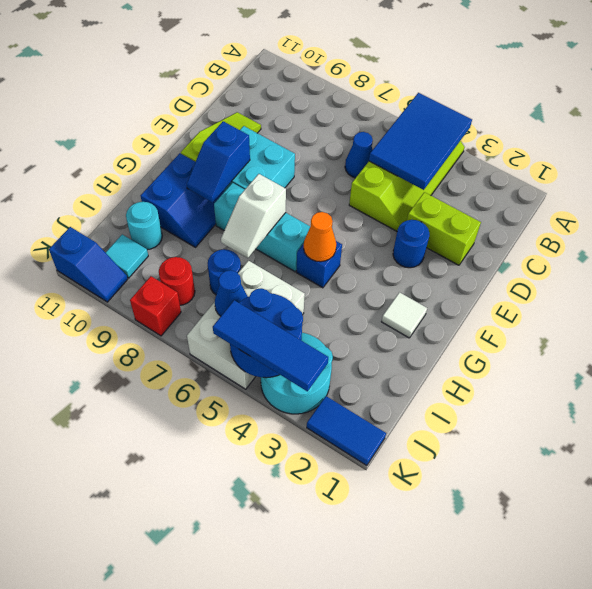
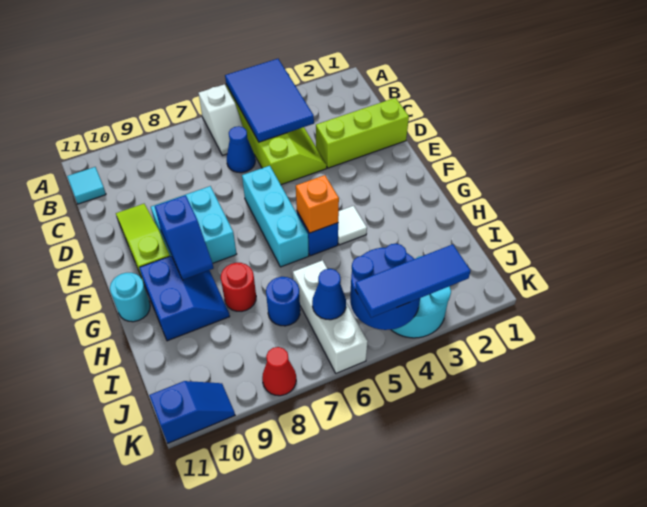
lime brick D2:D3 level 1 -> lime brick D1:D3 level 1
blue round brick E3 level 1 -> none
white tile G2 level 1 -> white tile G4 level 1
orange cone G5 level 2 -> orange brick G5 level 2
cyan brick G6:G8 level 1 -> cyan brick E6:G6 level 1
white slope G7:H7 level 2 top G -> white slope A6:B6 level 1 top A
white brick I5:K6 level 1 -> white brick I6:K6 level 1
cyan round brick I10 level 1 -> cyan round brick G11 level 1
red round brick J8 level 1 -> red round brick H8 level 1
cyan tile J10 level 1 -> cyan tile B11 level 1
blue tile K1:K2 level 1 -> none
red brick K8 level 1 -> red cone K8 level 1

